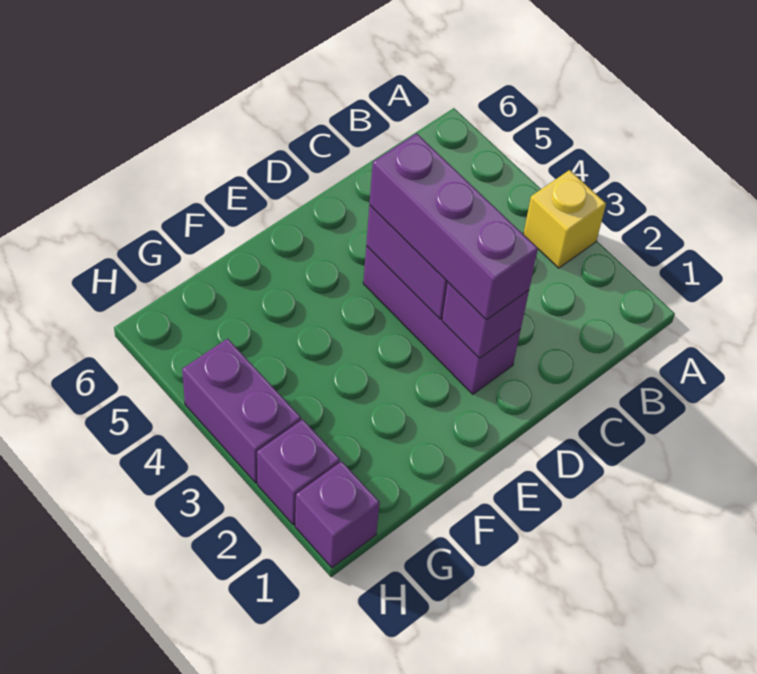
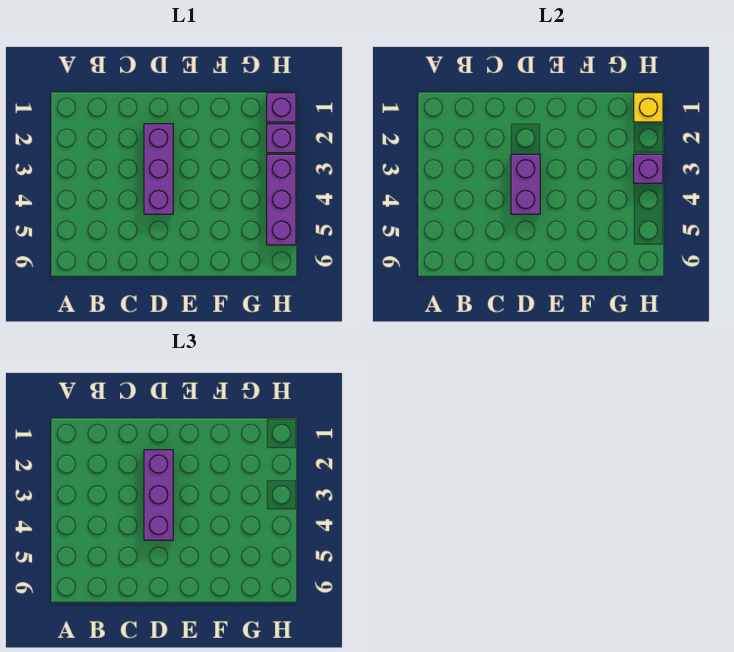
yellow brick A3 level 1 -> yellow brick H1 level 2
purple brick D2 level 2 -> purple brick H3 level 2
purple brick H3:H4 level 1 -> purple brick H3:H5 level 1

